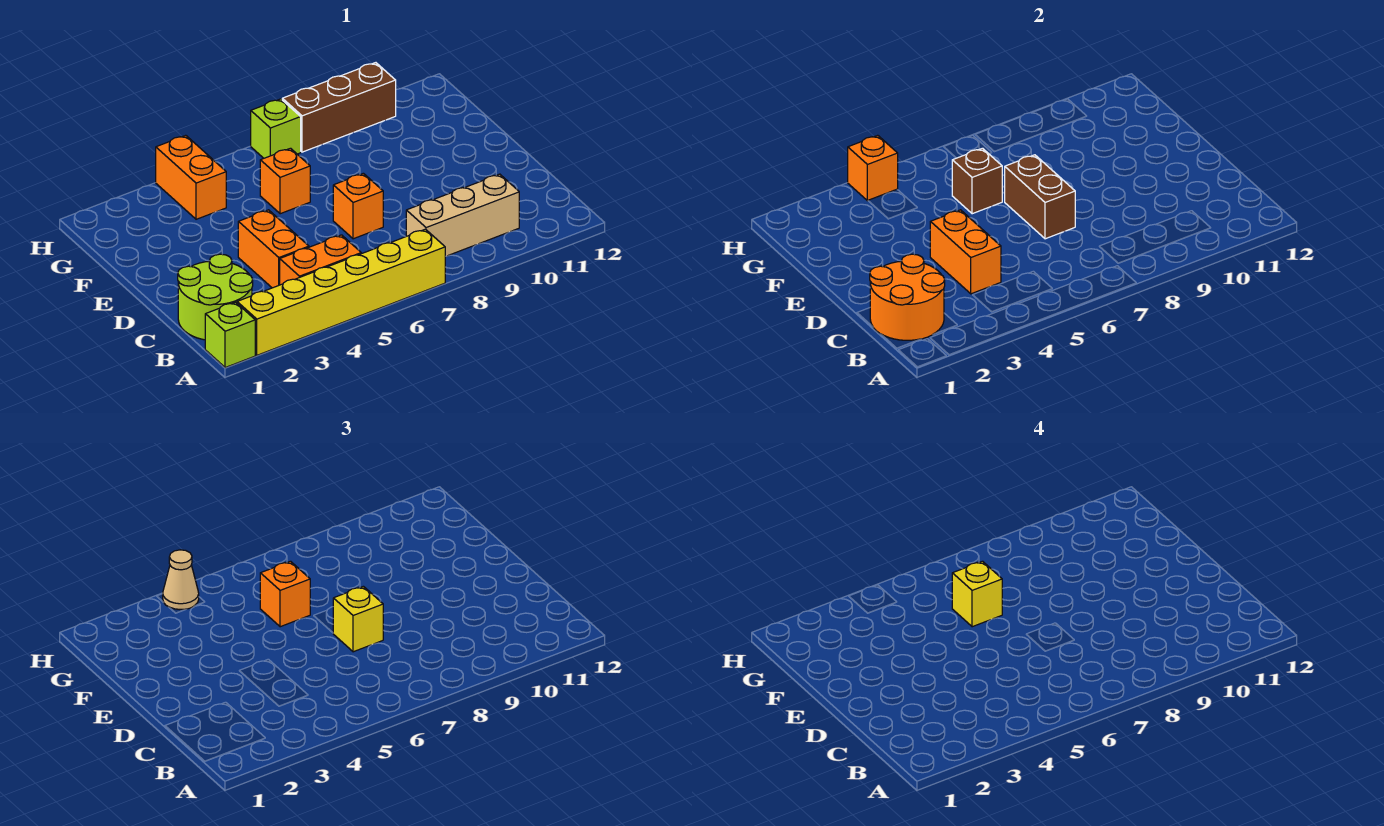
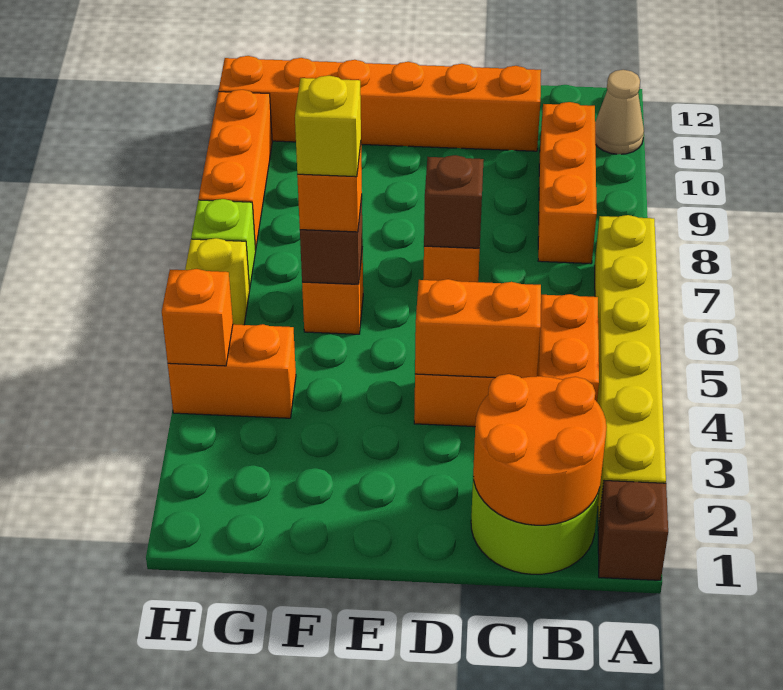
lime brick A1 level 1 -> brown brick A1 level 1
tan brick B8:B10 level 1 -> orange brick B8:B10 level 1
none -> orange brick C11:H11 level 1
brown brick D7:E7 level 2 -> brown brick D7 level 2
yellow brick D7 level 3 -> yellow brick H6 level 1
tan cone H4 level 3 -> tan cone A11 level 1
brown brick H8:H10 level 1 -> orange brick H8:H10 level 1

